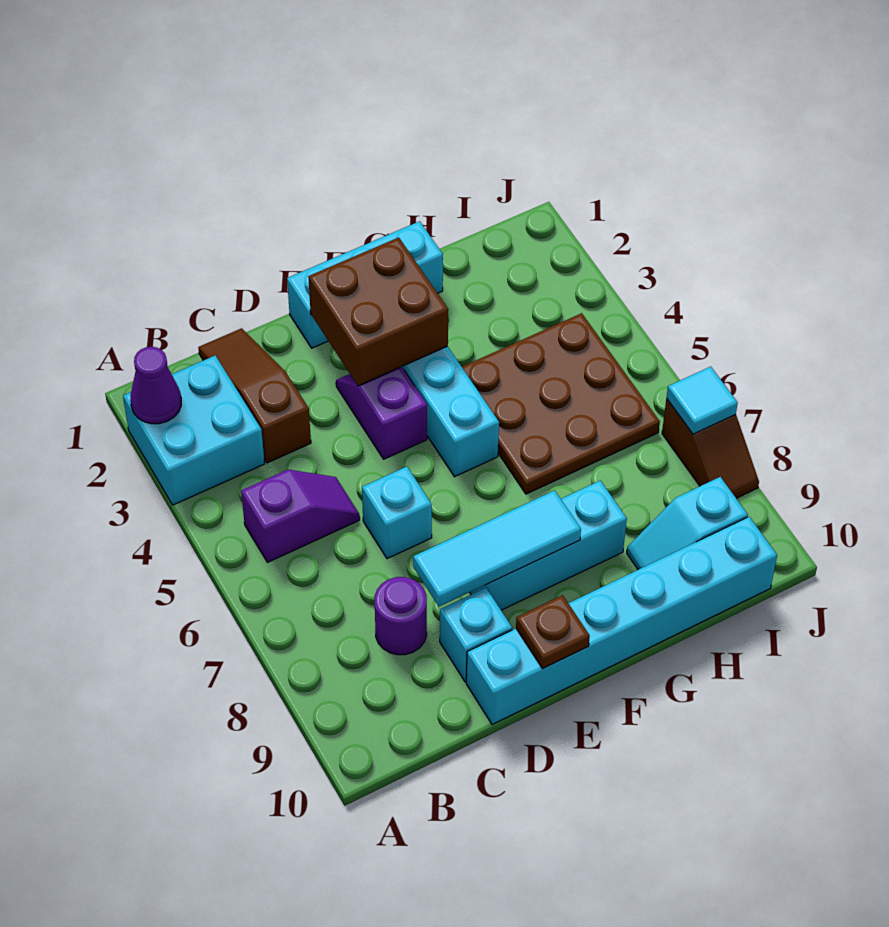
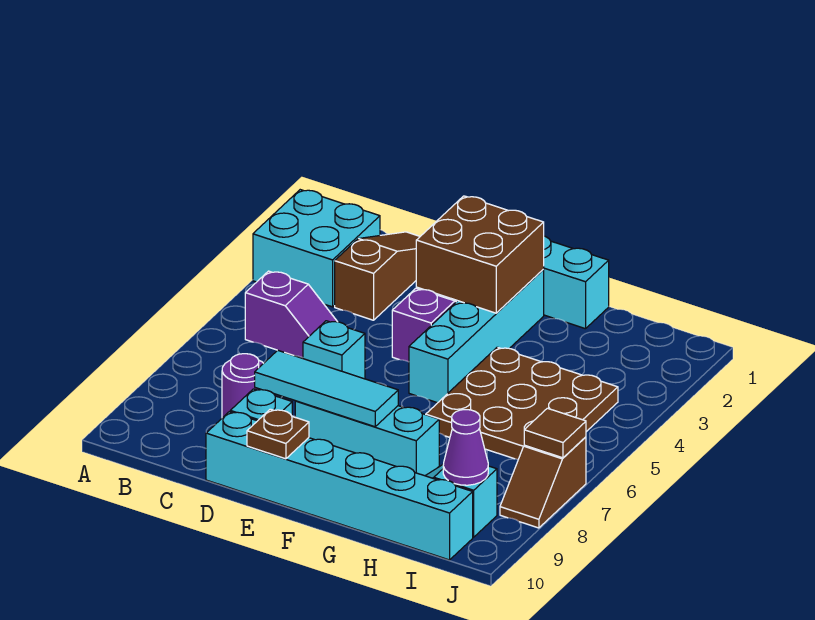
purple cone A2 level 2 -> purple cone I9 level 2
cyan tile J7 level 2 -> brown tile J7 level 2

